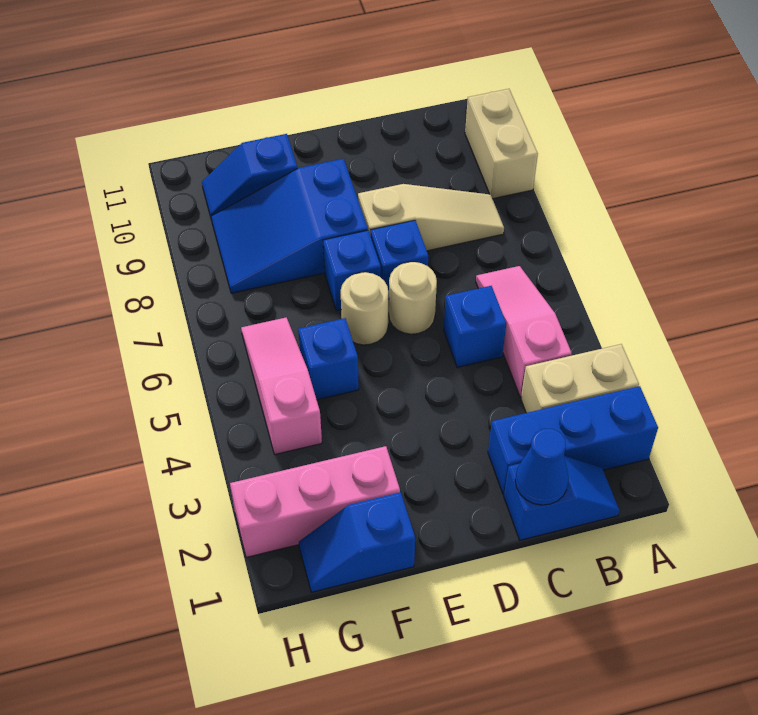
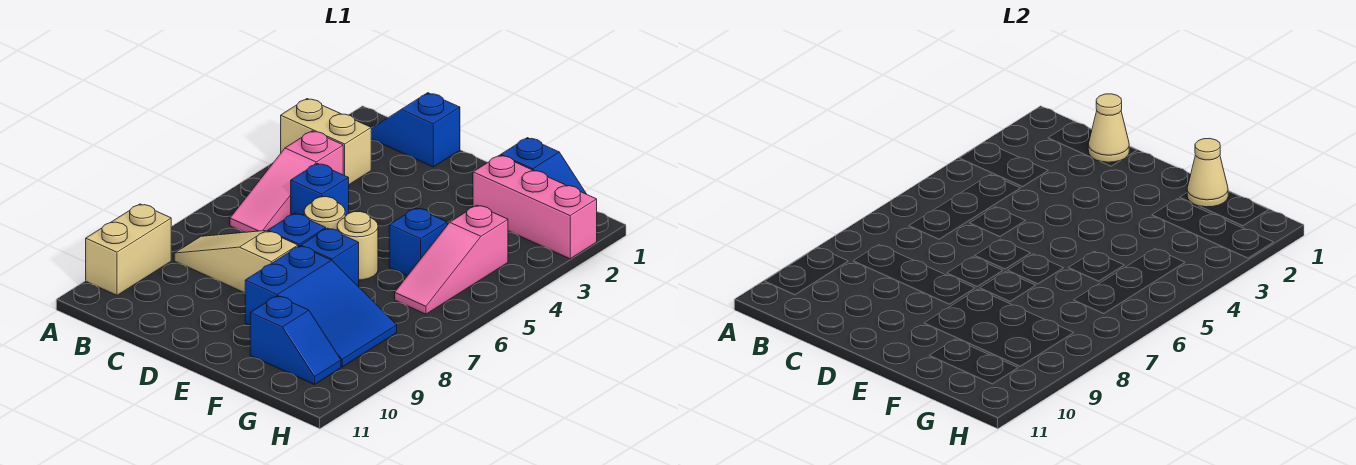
blue brick A2:C2 level 1 -> none
blue cone C1 level 2 -> tan cone C1 level 2
none -> tan cone F1 level 2

